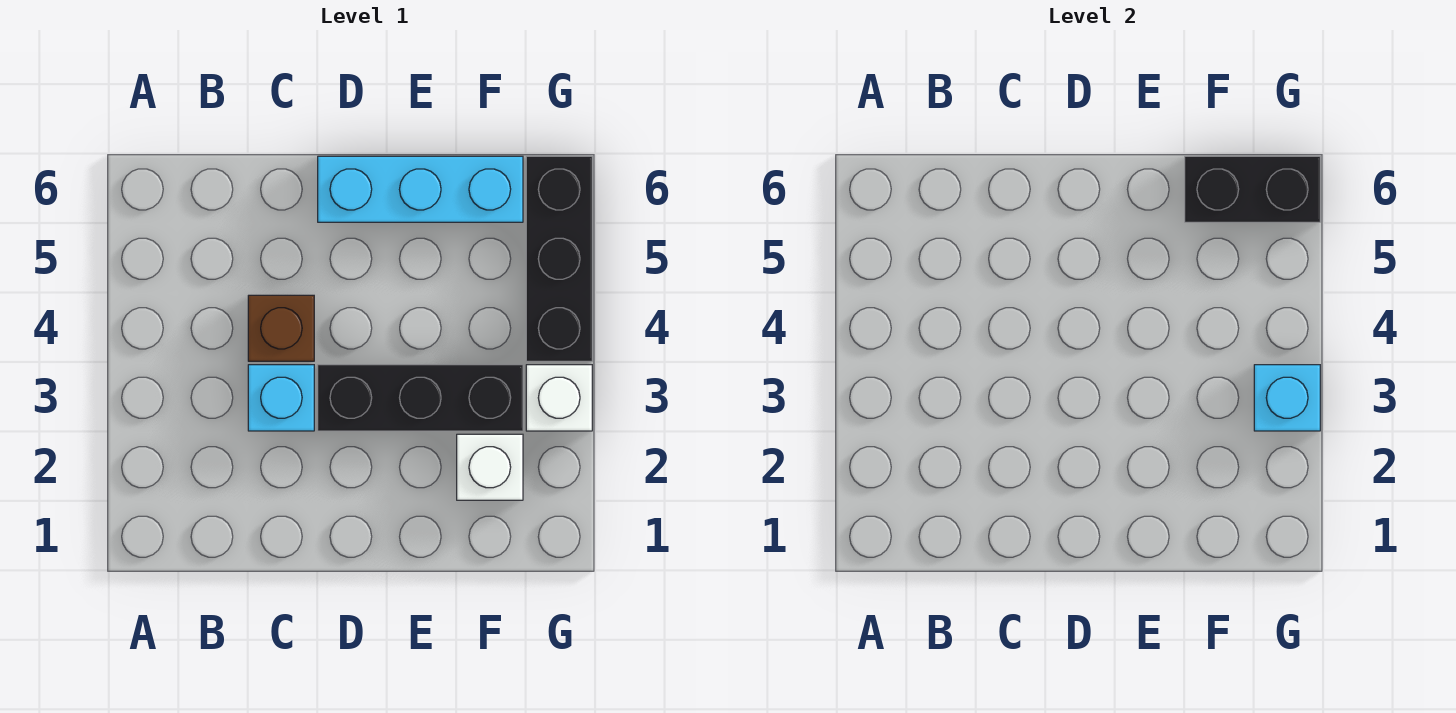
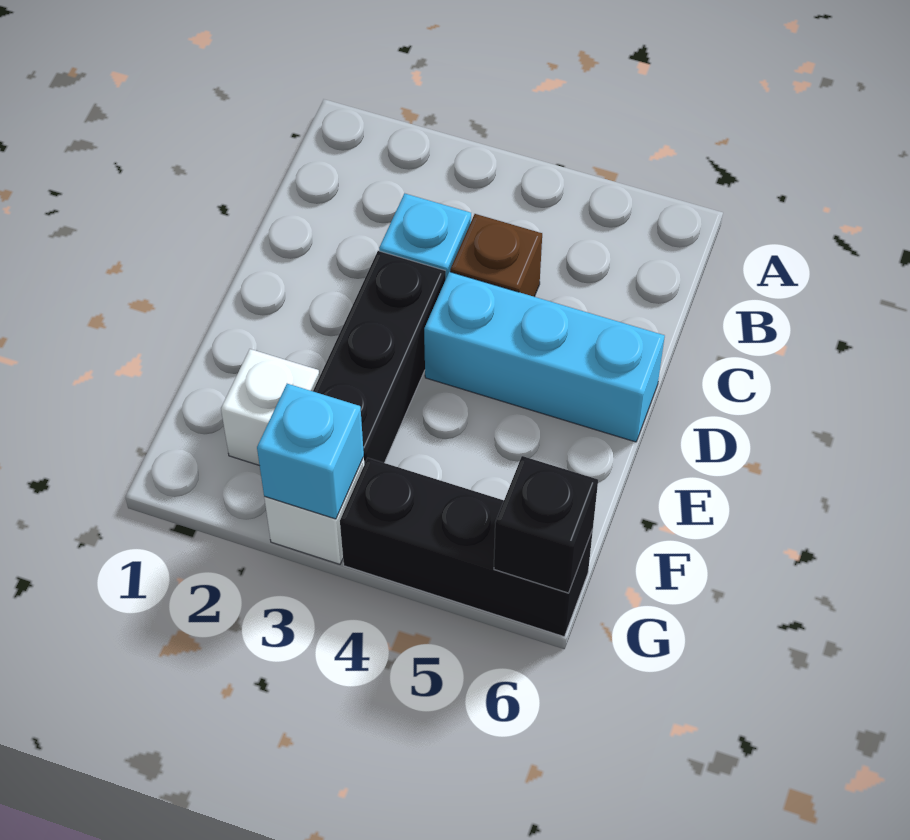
cyan brick D6:F6 level 1 -> cyan brick D4:D6 level 1
black brick F6:G6 level 2 -> black brick G6 level 2

